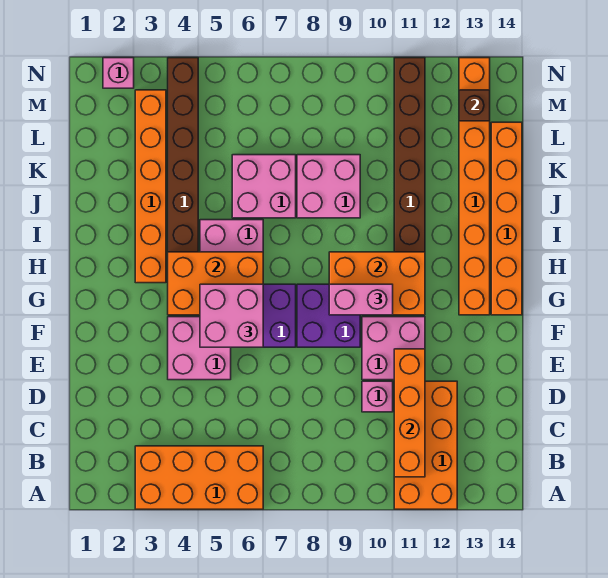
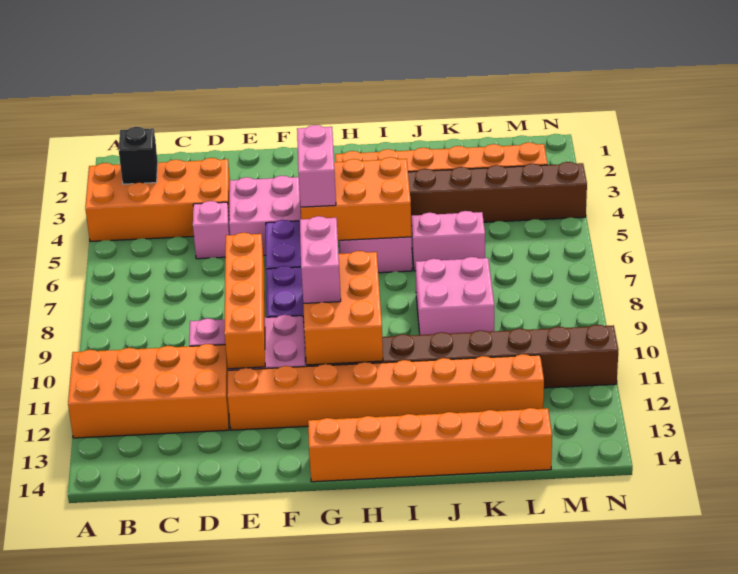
orange brick A3:B6 level 1 -> orange brick A3:D4 level 1
none -> black brick B3 level 2
orange brick B11:E11 level 2 -> orange brick E8:E11 level 2
pink brick F5:G6 level 3 -> pink brick G5:G6 level 3
orange brick G4:H6 level 2 -> orange brick G5:I6 level 2
orange brick G13:N13 level 1 -> orange brick E12:L12 level 1
pink brick J6:K7 level 1 -> pink brick J6:K6 level 1
brown brick M13 level 2 -> none
pink brick N2 level 1 -> pink brick D5 level 1

